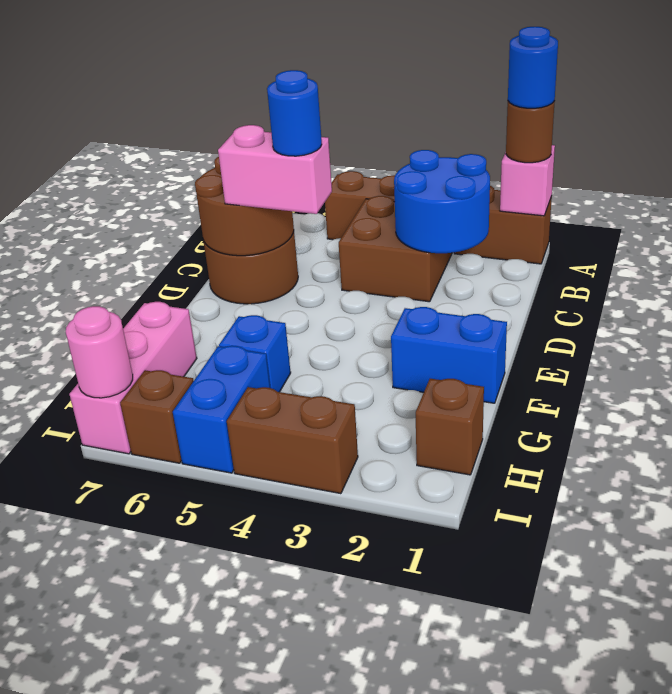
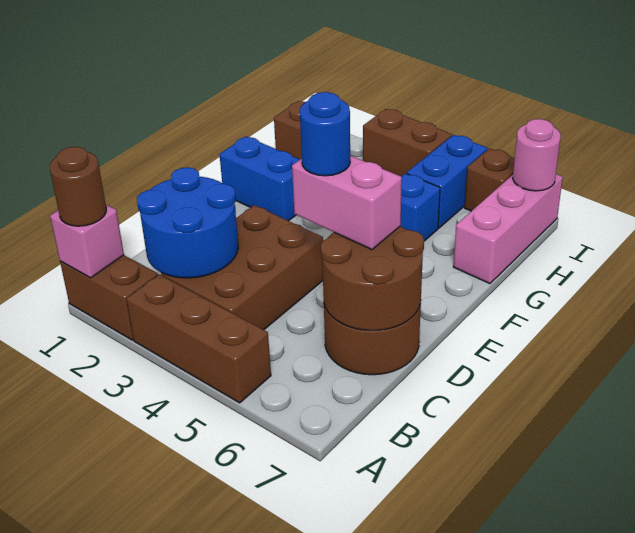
blue round brick A1 level 4 -> none
brown brick B3:C4 level 1 -> brown brick B3:D4 level 1

